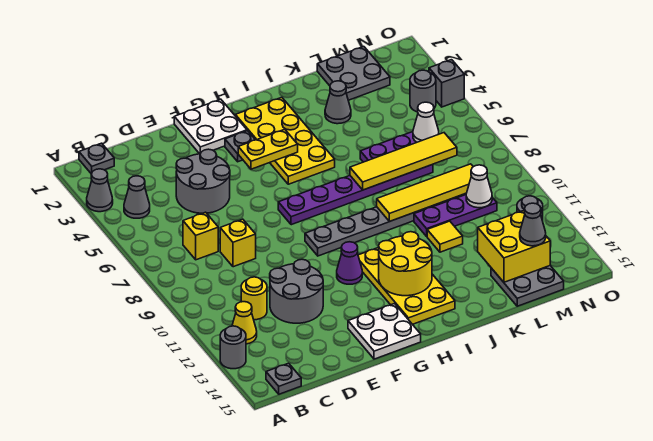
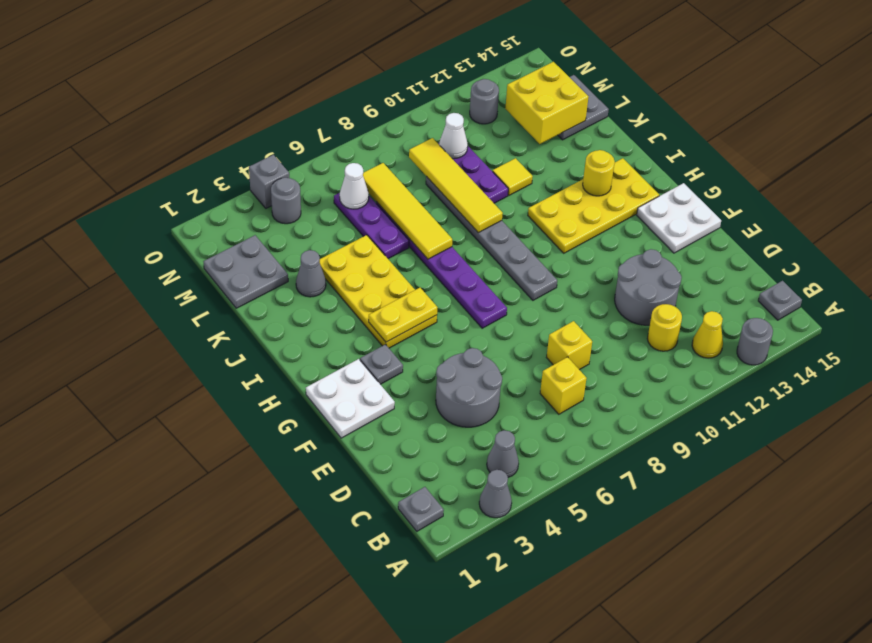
yellow plate G4:H4 level 2 -> yellow plate H4:H5 level 2
purple cone G11 level 1 -> none
yellow plate H2:I5 level 1 -> yellow plate H4:K5 level 1
yellow round brick H12:I13 level 2 -> yellow round brick I13 level 2
grey cone M14 level 3 -> none

